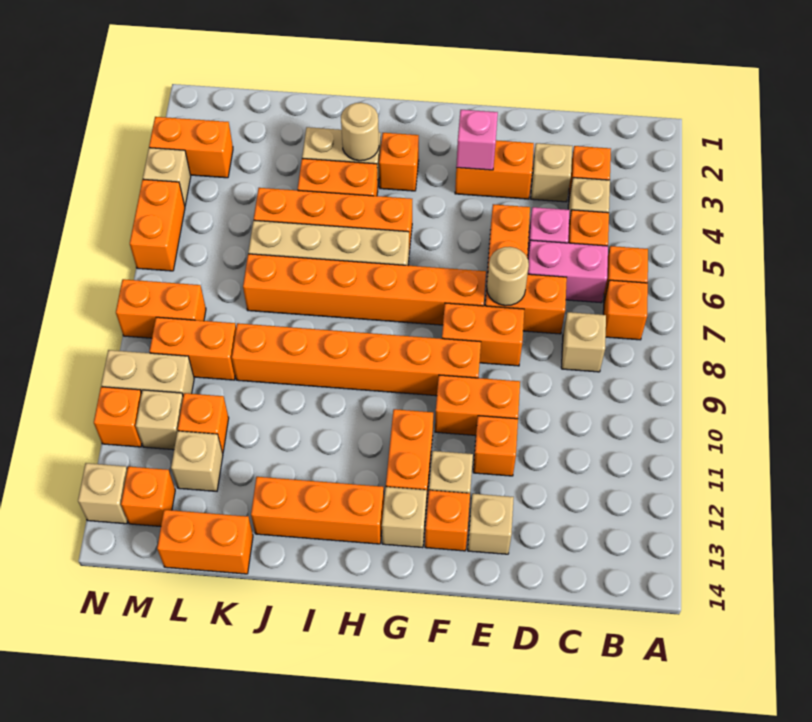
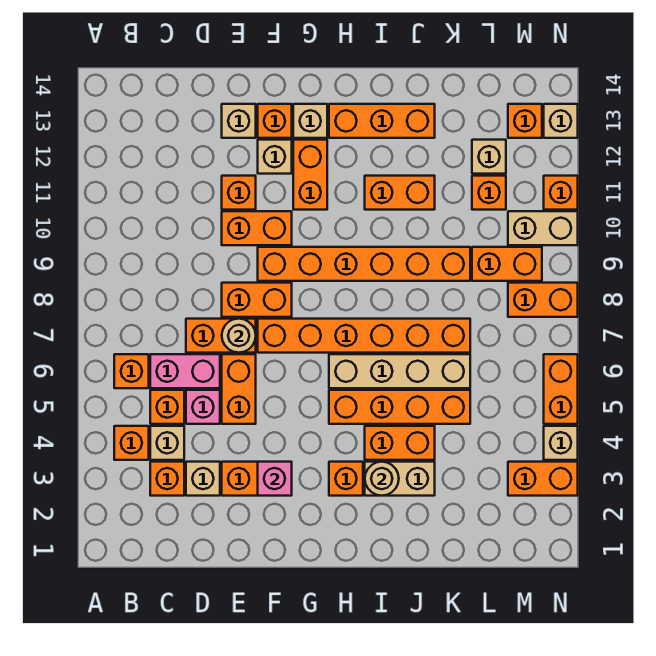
orange brick B7 level 1 -> orange brick B4 level 1
tan brick C8 level 1 -> none
orange brick K14:L14 level 1 -> orange brick I11:J11 level 1
tan brick M11 level 1 -> none

